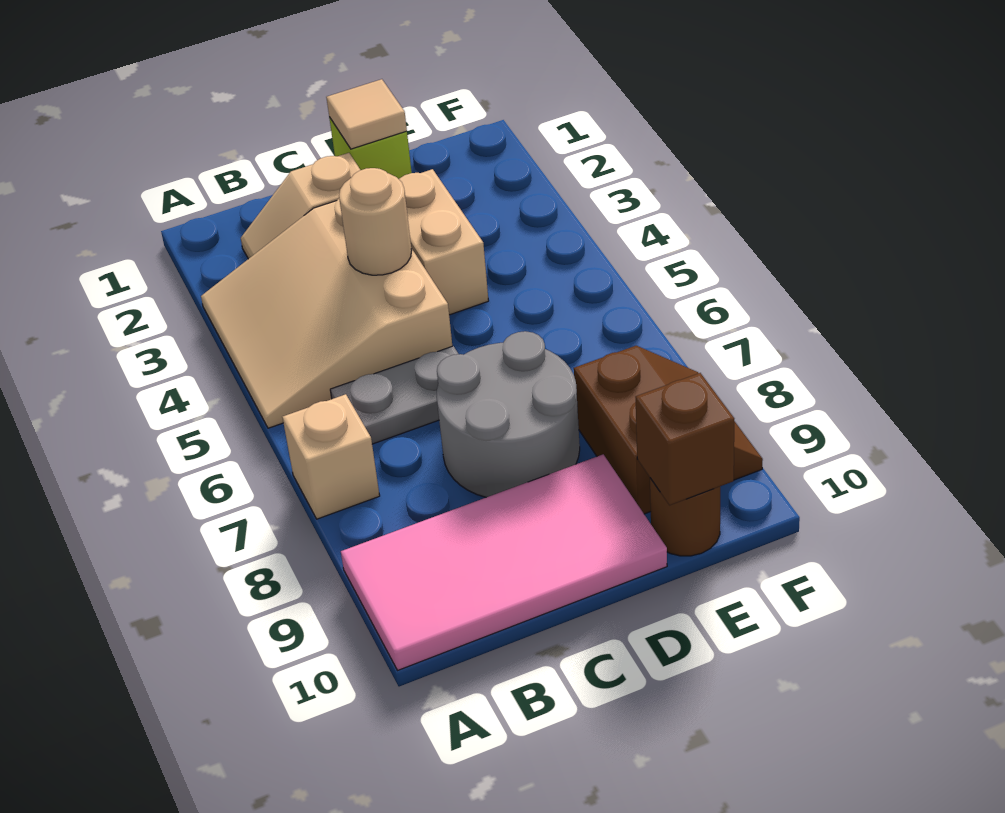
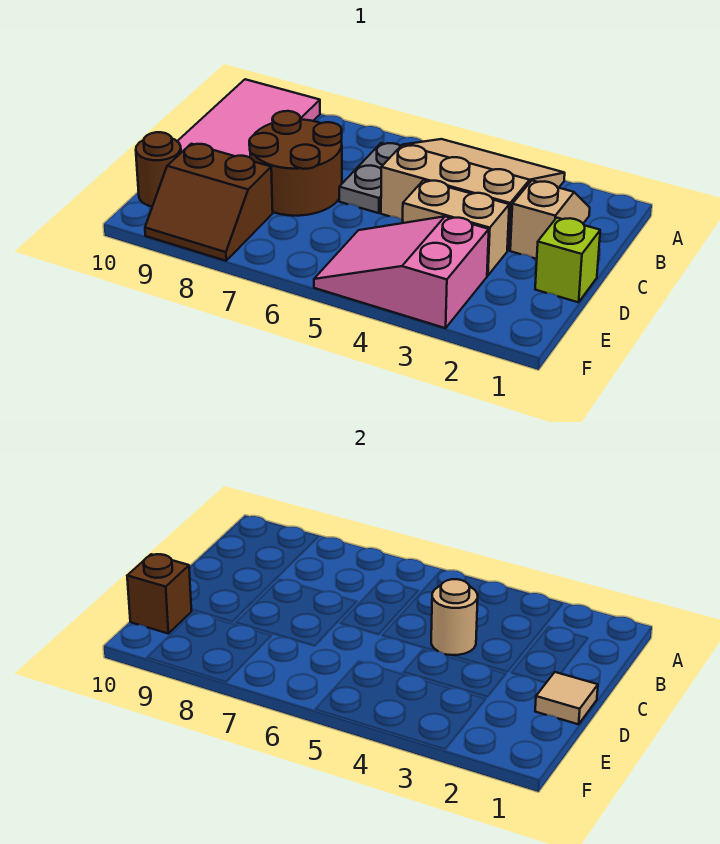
tan brick A7 level 1 -> none
grey round brick C7:D8 level 1 -> brown round brick C7:D8 level 1
none -> pink slope E3:F5 level 1 top 3

